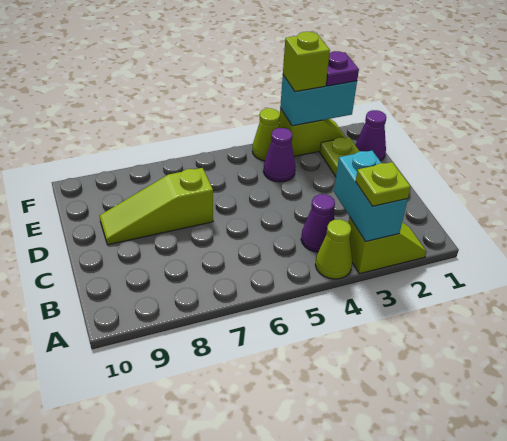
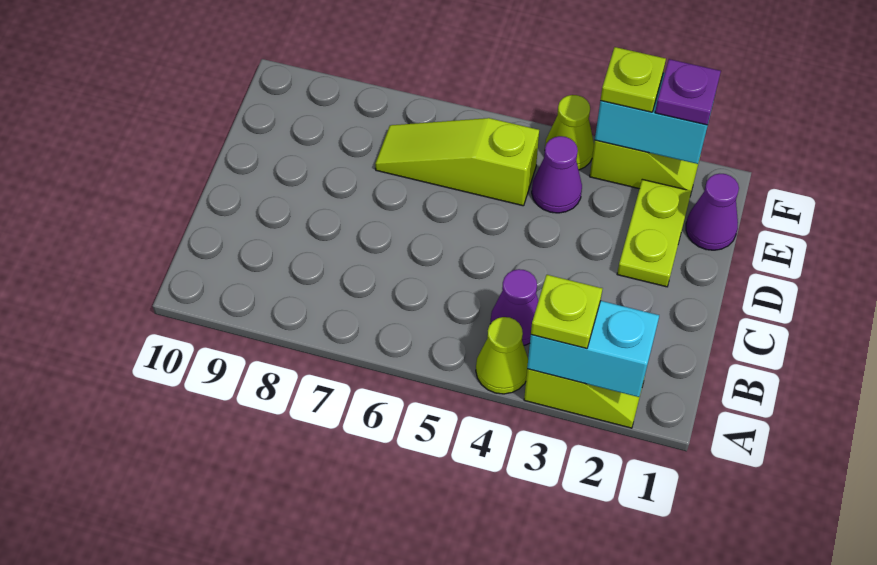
cyan brick A3:B3 level 2 -> cyan brick A2:A3 level 2
lime slope D7:D9 level 1 top 7 -> lime slope E5:E7 level 1 top 5
lime brick F3 level 3 -> lime plate F3 level 3

